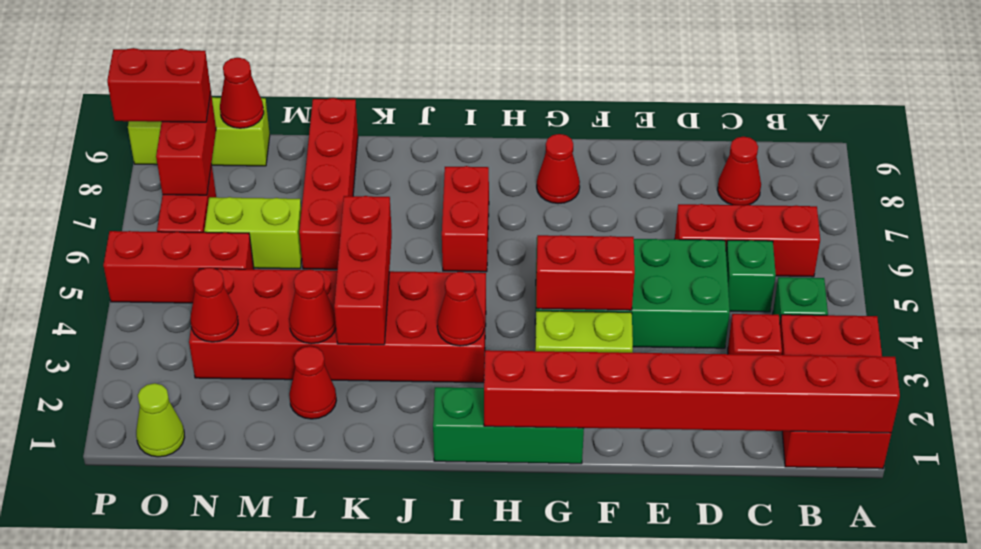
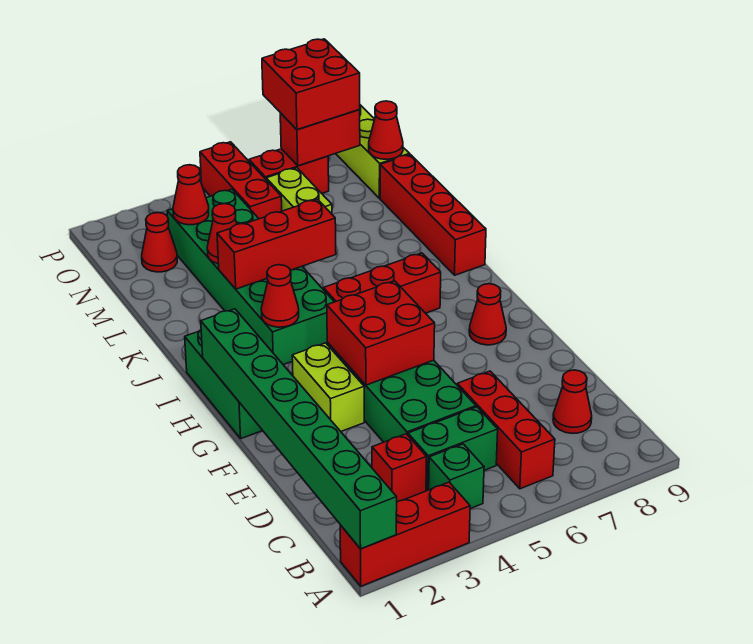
red brick A1:B3 level 1 -> red brick A1:A3 level 1
red brick A1:H1 level 2 -> green brick A1:H1 level 2
green brick C5 level 1 -> green brick C4:C5 level 1
red brick F4:G4 level 2 -> red brick F4:G5 level 2
red brick I3:N4 level 1 -> green brick I3:N4 level 1
red brick I6:I7 level 1 -> red brick I5:I7 level 1
red cone L2 level 1 -> red cone N2 level 1
red brick L6:L9 level 1 -> red brick J9:M9 level 1
lime cone O1 level 1 -> none
red brick O8:P8 level 3 -> red brick O7:P8 level 3

